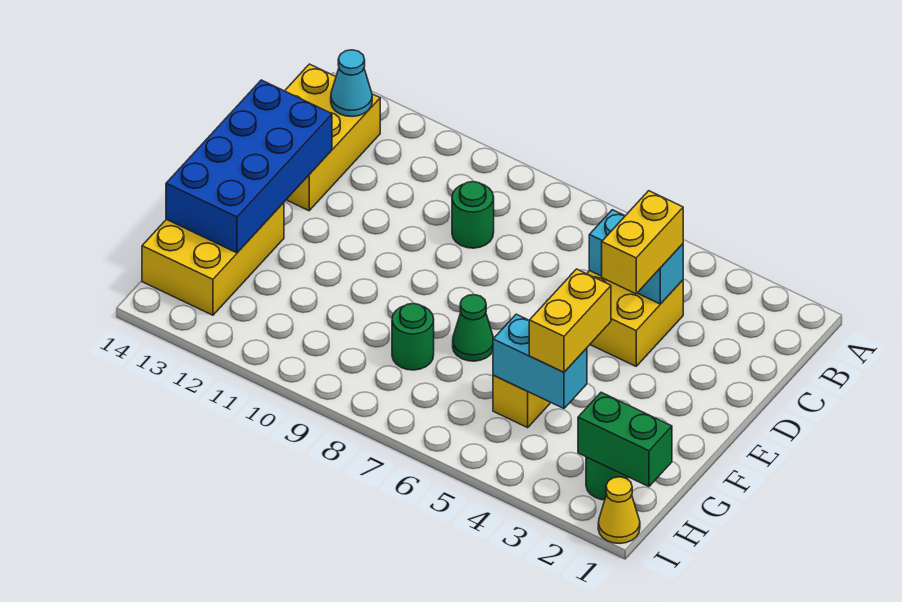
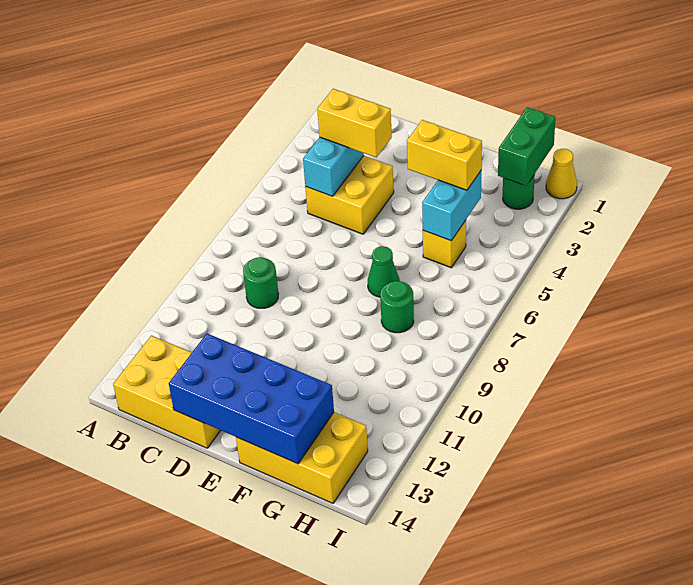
cyan cone B13 level 2 -> none

